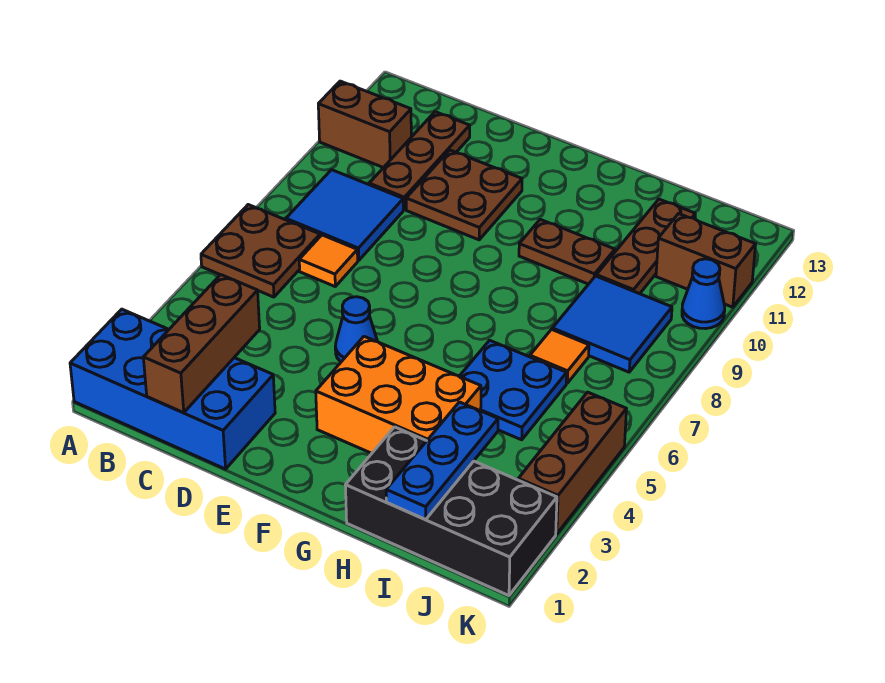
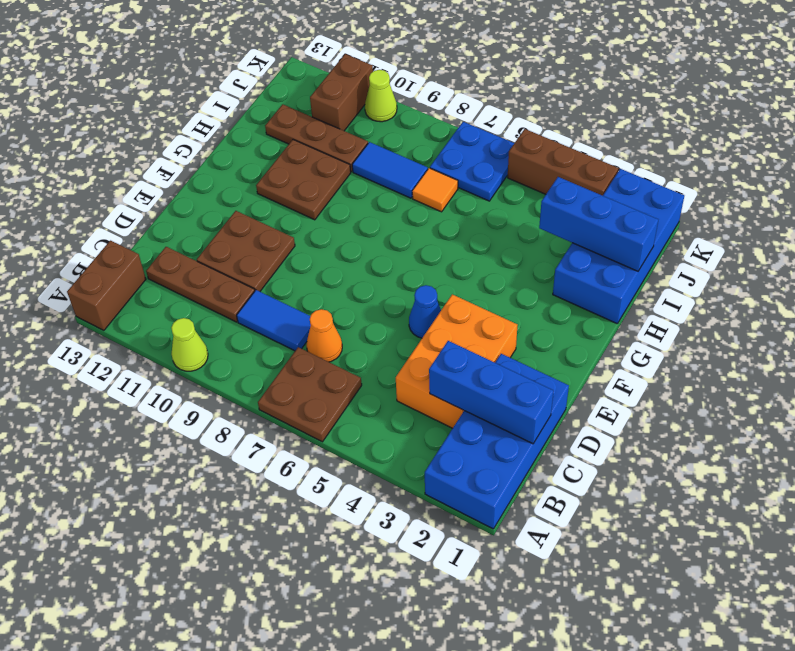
none -> lime cone A10 level 1
brown brick A11:B11 level 1 -> brown brick A13:B13 level 1
blue tile B8:C9 level 1 -> blue tile C8:C9 level 1
brown brick C1:C3 level 2 -> blue brick C1:C3 level 2
orange tile C7 level 1 -> orange cone C7 level 1
orange brick F3:H4 level 1 -> orange brick C3:E4 level 1
brown plate G10:H10 level 1 -> brown plate G10:H11 level 1
black brick H1:K2 level 1 -> blue brick H1:K2 level 1
blue plate H5:I6 level 1 -> blue plate J6:K7 level 1
blue plate I1:I3 level 2 -> blue brick I1:I3 level 2
blue tile I8:J9 level 1 -> blue tile I8:I9 level 1
blue cone K10 level 1 -> lime cone K10 level 1

